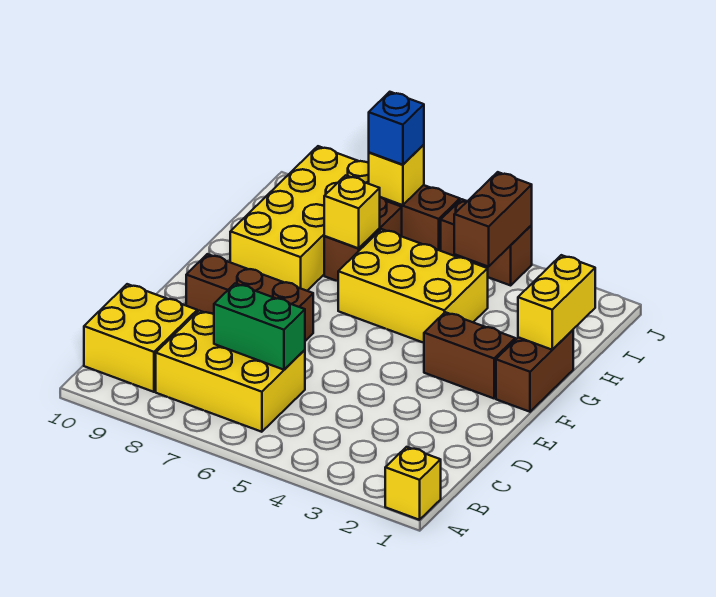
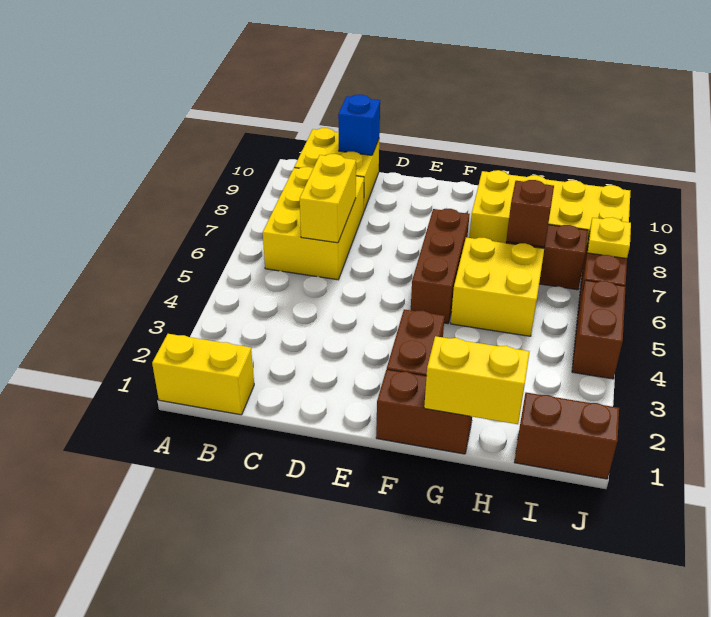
yellow brick A1 level 1 -> yellow brick A1:B1 level 1
green brick C6:C7 level 2 -> yellow brick C6:C7 level 2
brown brick E7:E9 level 1 -> brown brick F5:F7 level 1
yellow brick G4:H6 level 1 -> yellow brick G5:H6 level 1
yellow brick H7 level 2 -> brown brick H7 level 2
brown brick I4:J4 level 2 -> brown brick I1:J1 level 1
yellow brick J7 level 2 -> yellow plate J7 level 2
blue brick J7 level 3 -> blue brick C10 level 2

